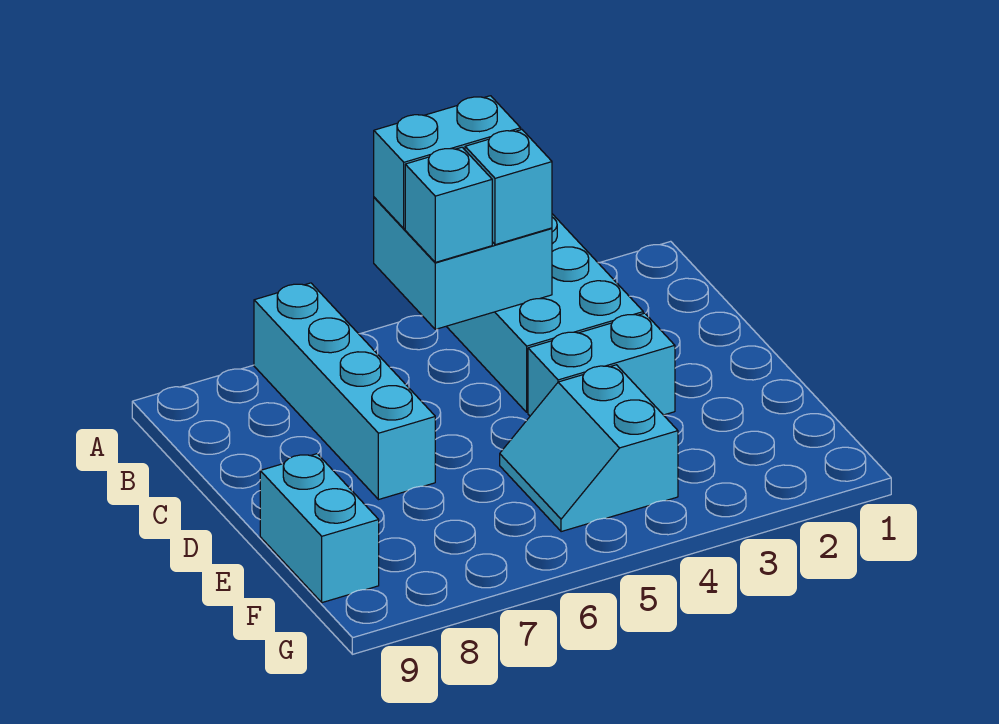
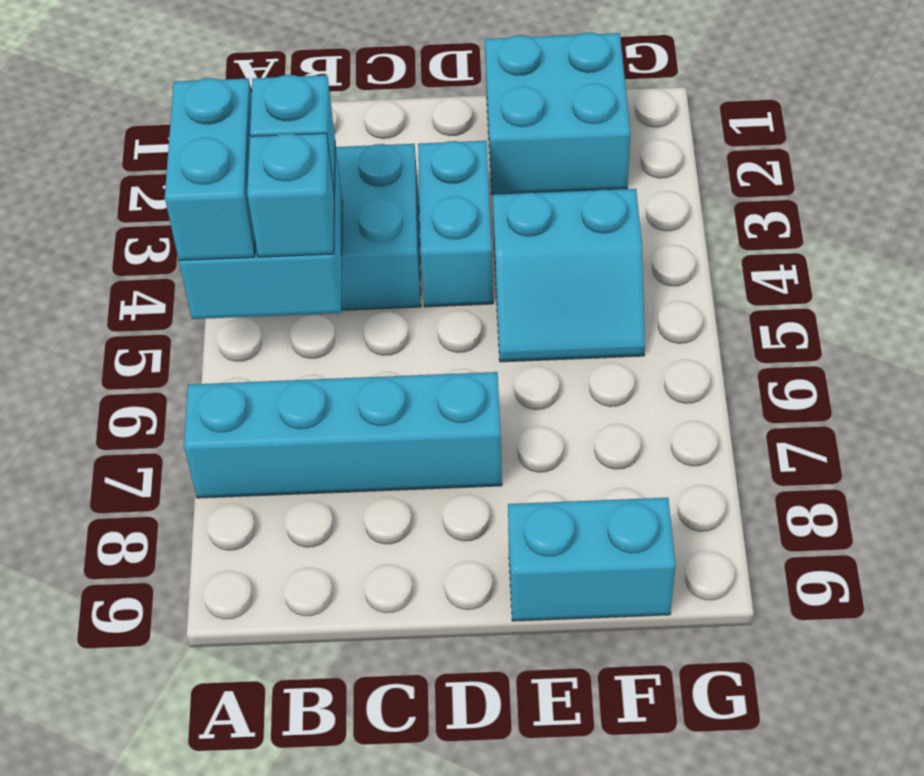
none -> cyan brick E1:F2 level 1

